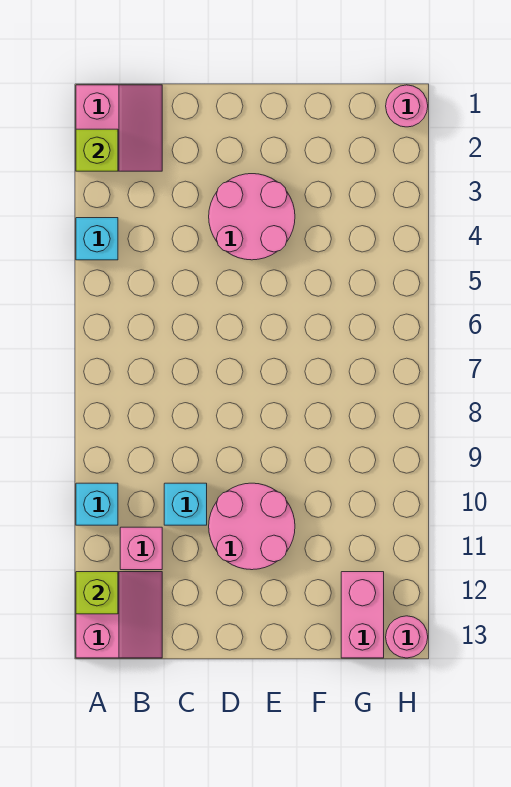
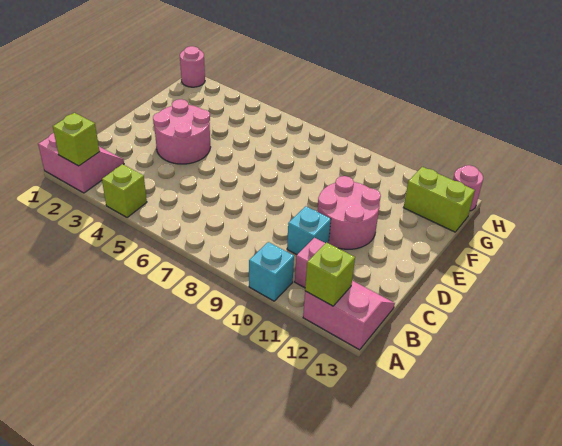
cyan brick A4 level 1 -> lime brick A4 level 1
pink brick G12:G13 level 1 -> lime brick G12:G13 level 1

